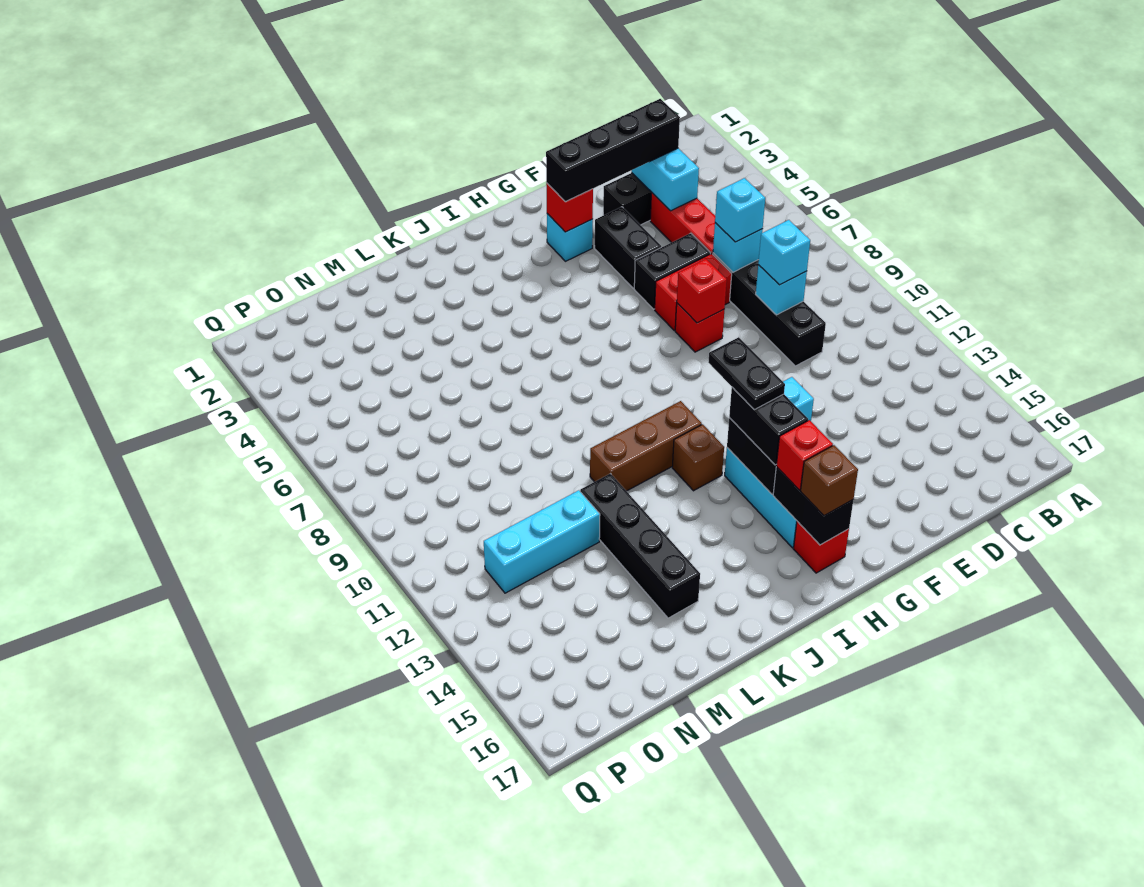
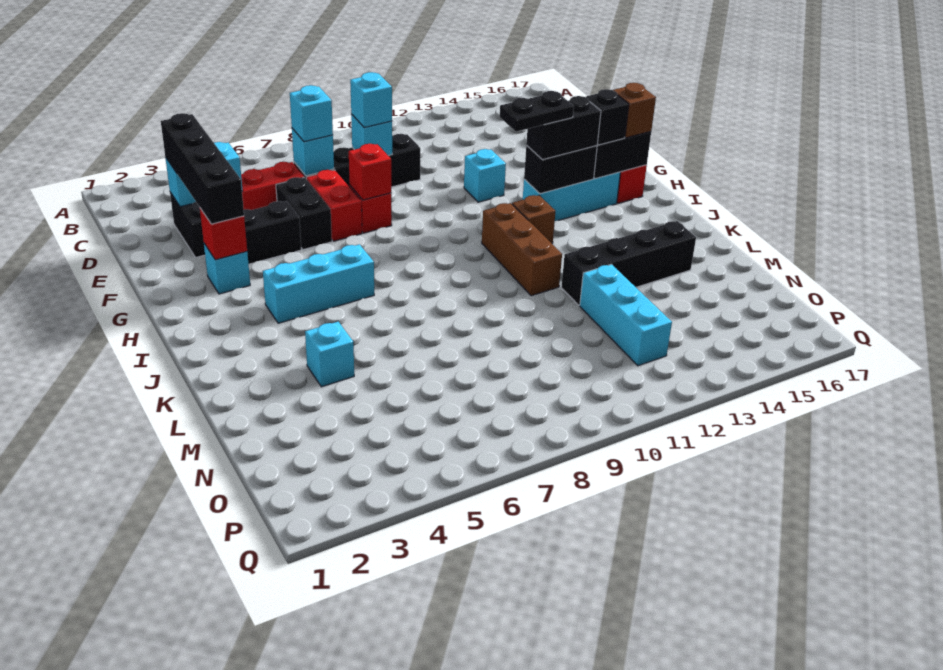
red brick H15 level 3 -> black brick H15 level 3
none -> cyan brick I4:I6 level 1
none -> cyan brick L4 level 1

